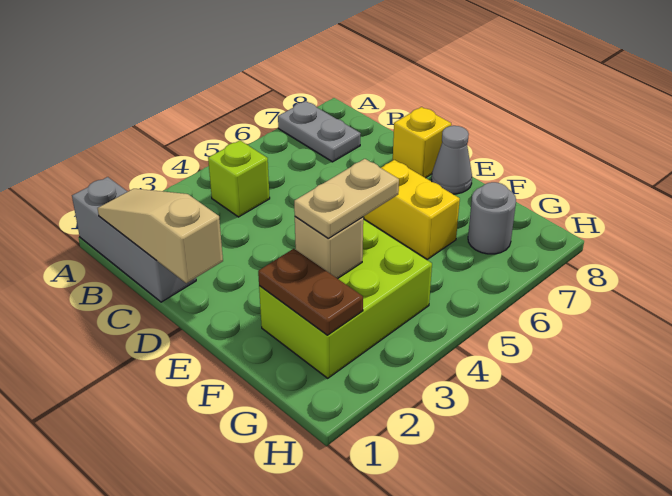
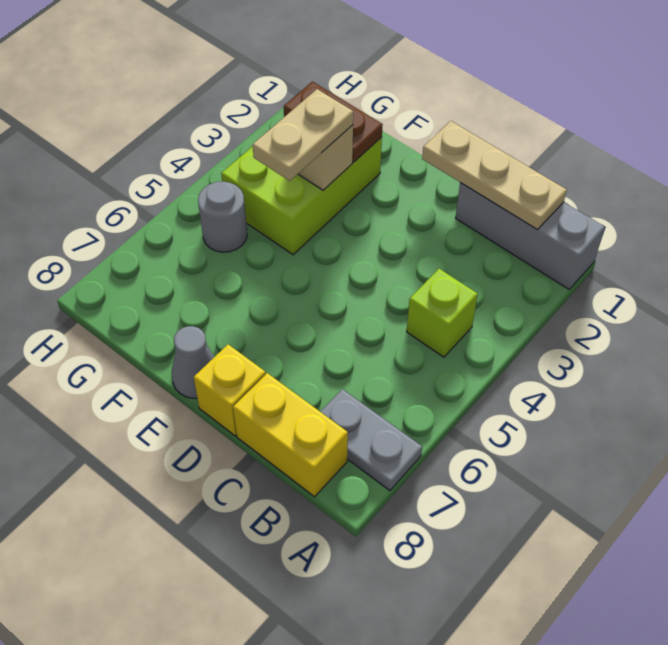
tan slope B1:D1 level 2 top D -> tan plate B1:D1 level 2
yellow brick E6:F6 level 1 -> yellow brick B8:C8 level 1
grey round brick G7 level 1 -> grey round brick G5 level 1

